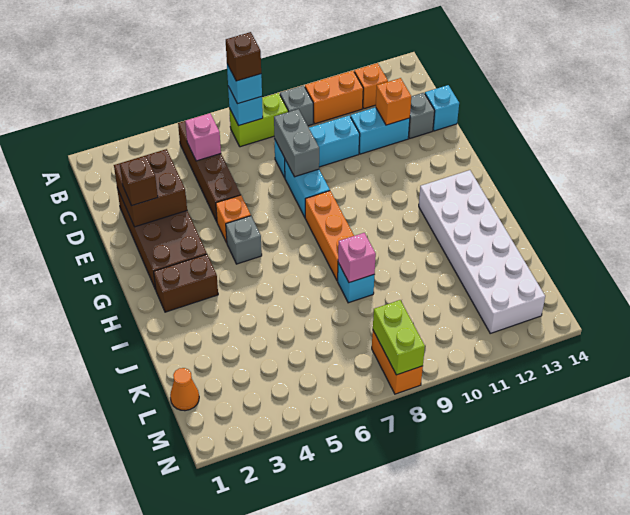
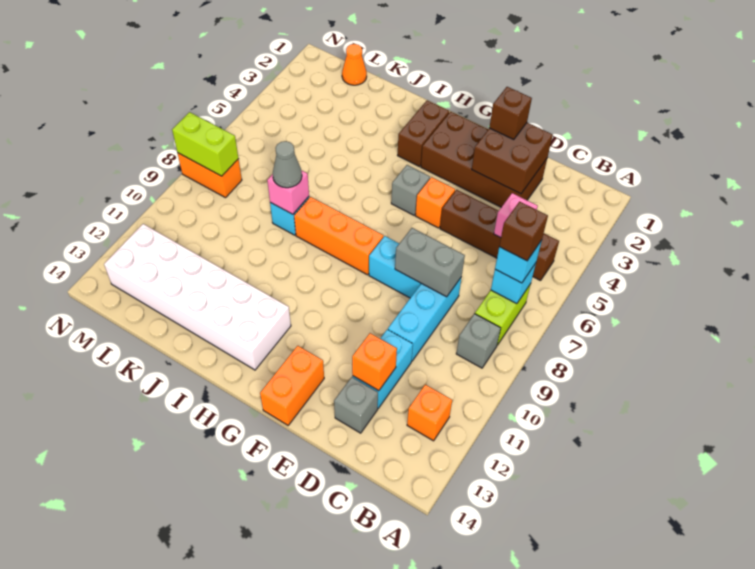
orange brick B10:B11 level 1 -> orange brick F13:F14 level 1
cyan brick D14 level 1 -> none
none -> grey cone J8 level 3

